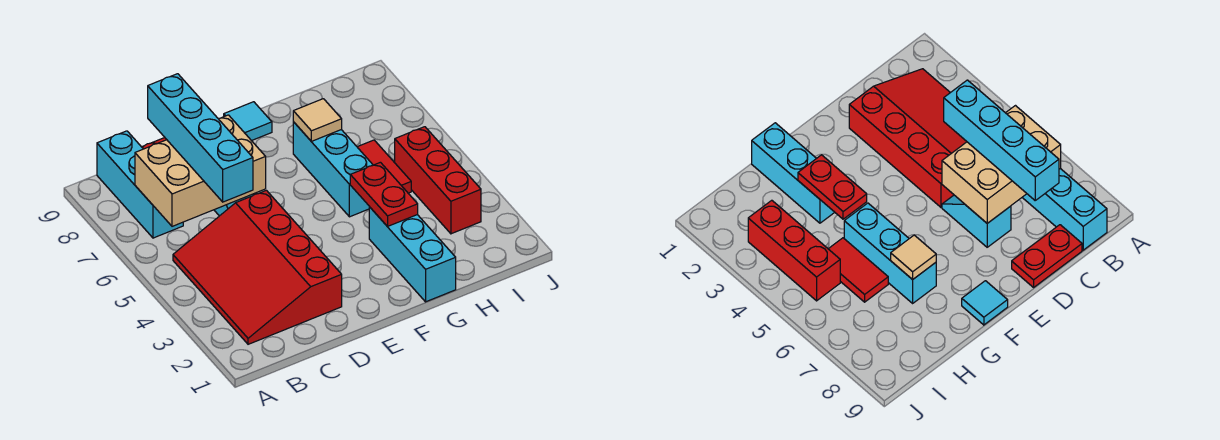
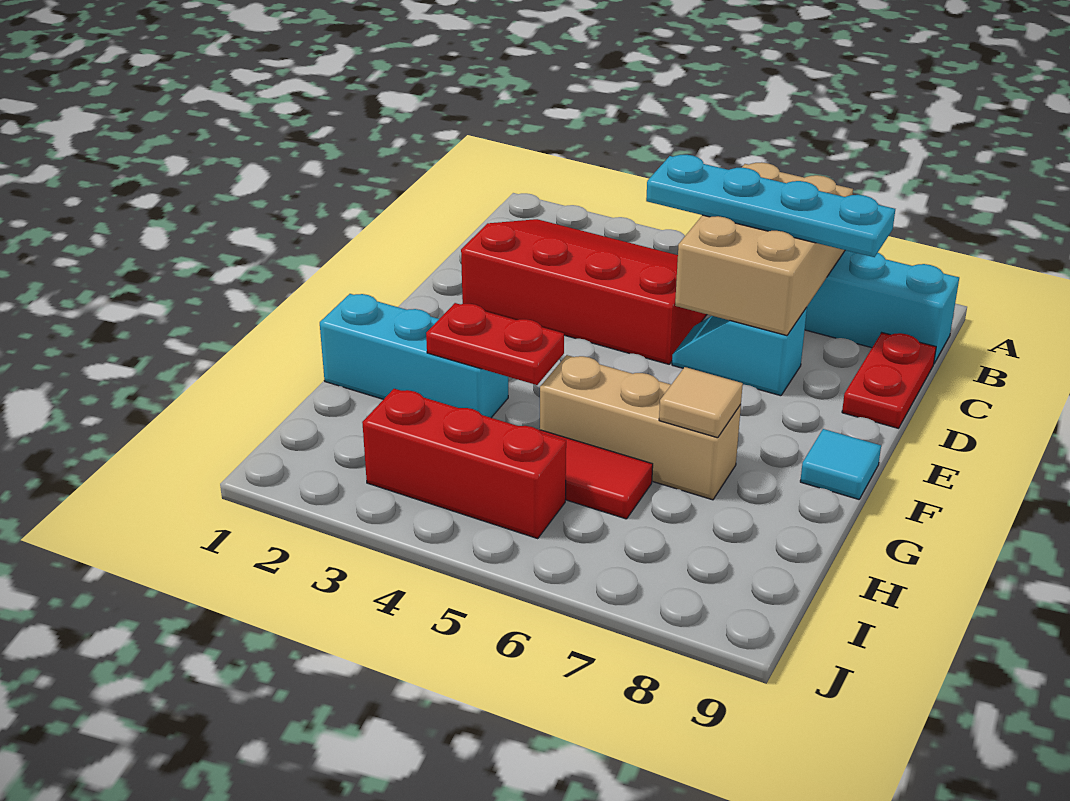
cyan brick C5:C8 level 3 -> cyan plate C5:C8 level 3
cyan brick G5:G7 level 1 -> tan brick G5:G7 level 1

